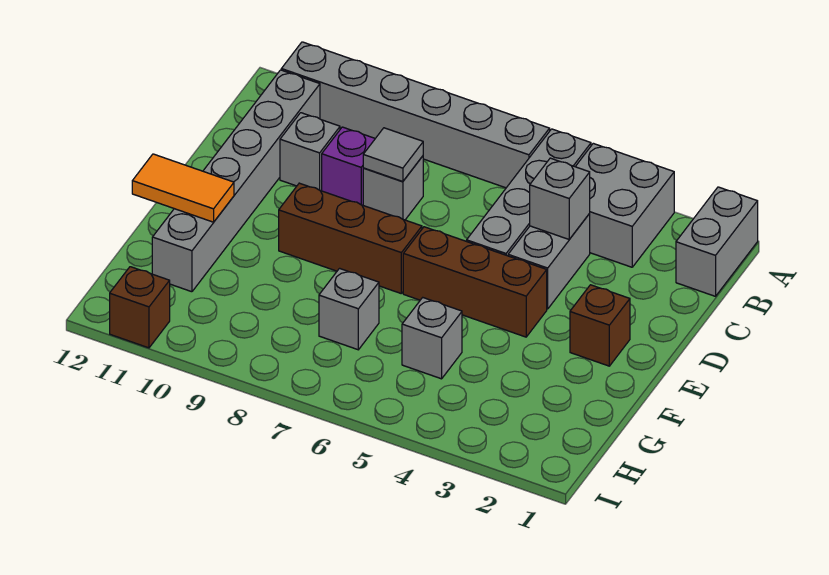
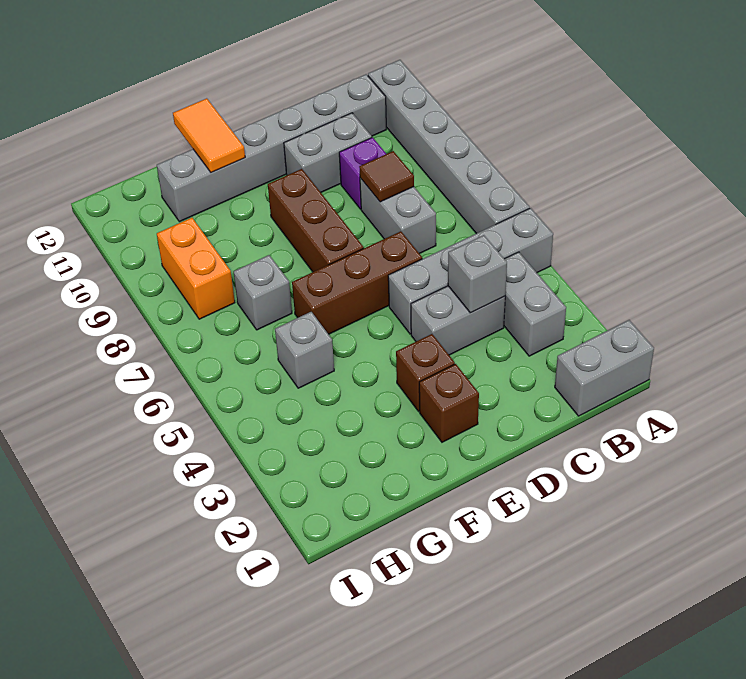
grey brick A3:B4 level 1 -> grey brick B3:B4 level 1
grey brick C8 level 1 -> grey brick C7:C8 level 1
grey tile C8 level 2 -> brown tile C8 level 2
grey brick C10 level 1 -> grey brick C10:D10 level 1
brown brick E4:E6 level 1 -> brown brick D6:F6 level 1
none -> orange brick H8:H9 level 1
brown brick I11 level 1 -> brown brick E3 level 1

